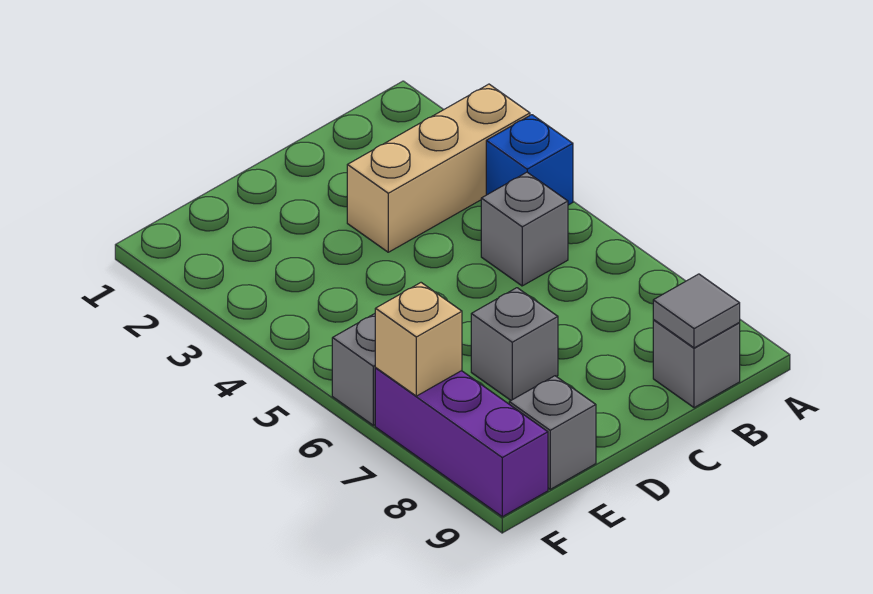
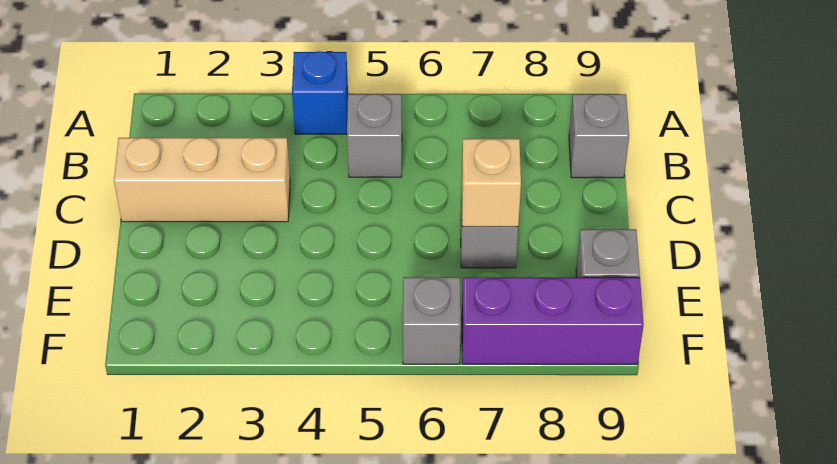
tan brick A3:C3 level 1 -> tan brick C1:C3 level 1
grey tile B9 level 2 -> none
tan brick F7 level 2 -> tan brick D7 level 2

